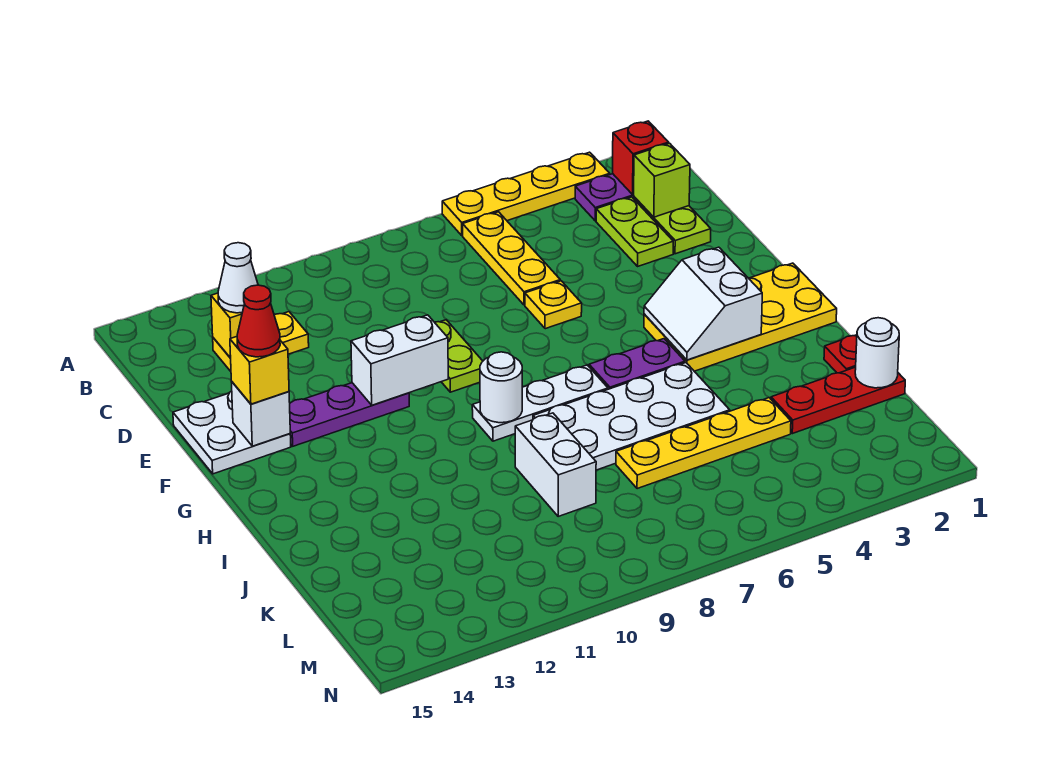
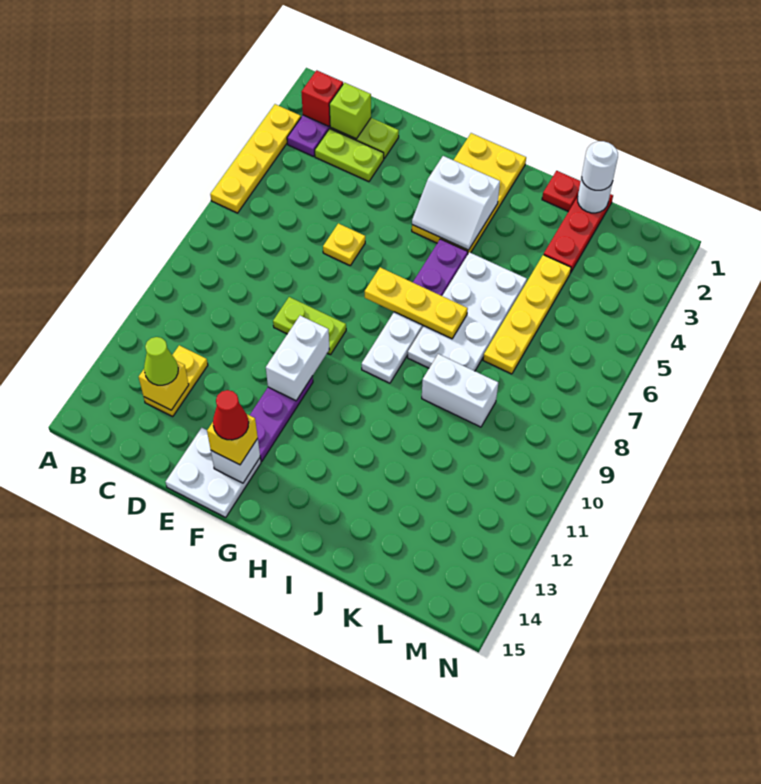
yellow plate B6:D6 level 1 -> yellow plate G7:I7 level 2
white cone C13 level 3 -> lime cone C13 level 3
white round brick H9 level 2 -> white round brick K1 level 3

